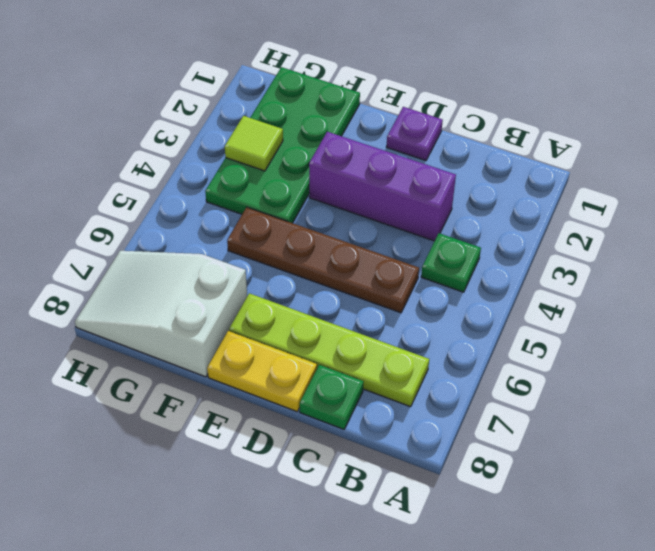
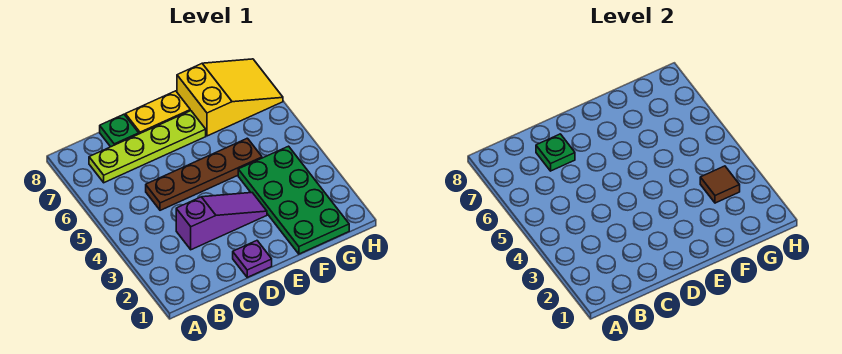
green plate B4 level 1 -> green plate C7 level 2
purple brick C3:E3 level 1 -> purple slope C3:E3 level 1 top C
white slope F7:H8 level 1 top F -> yellow slope F7:H8 level 1 top F
lime tile G3 level 2 -> brown tile G3 level 2

